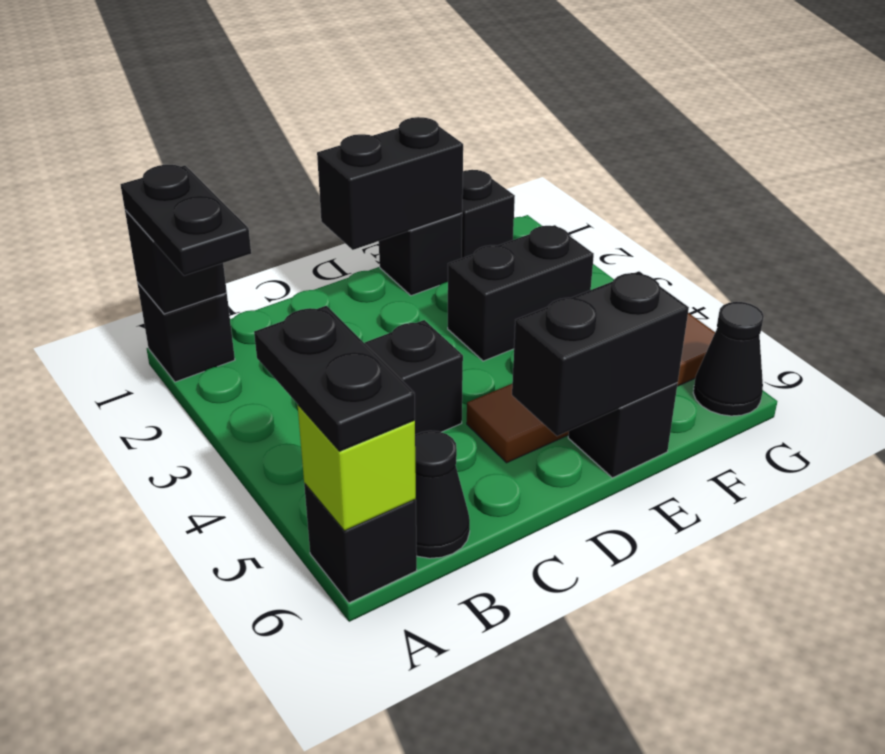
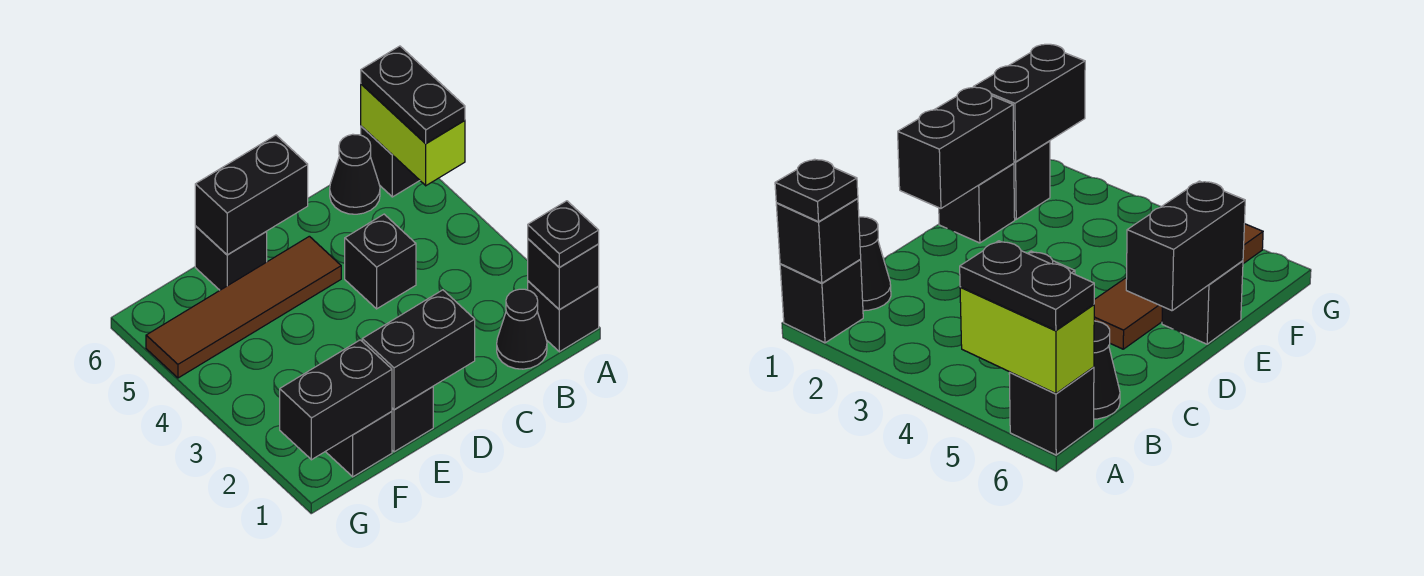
black plate A1:A2 level 3 -> black plate A1 level 3
lime brick A6 level 2 -> lime brick A5:A6 level 2
black brick E3:F3 level 1 -> black brick F1:G1 level 2
black cone G6 level 1 -> black cone B1 level 1

